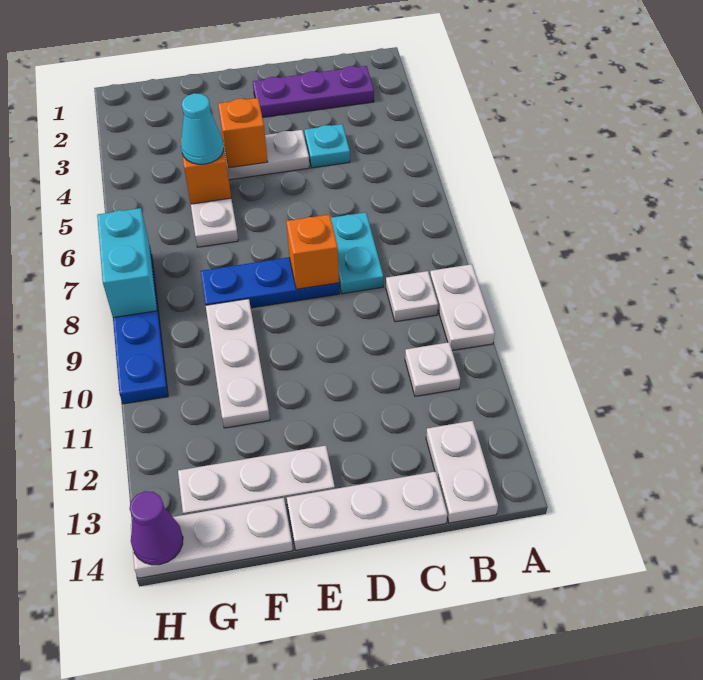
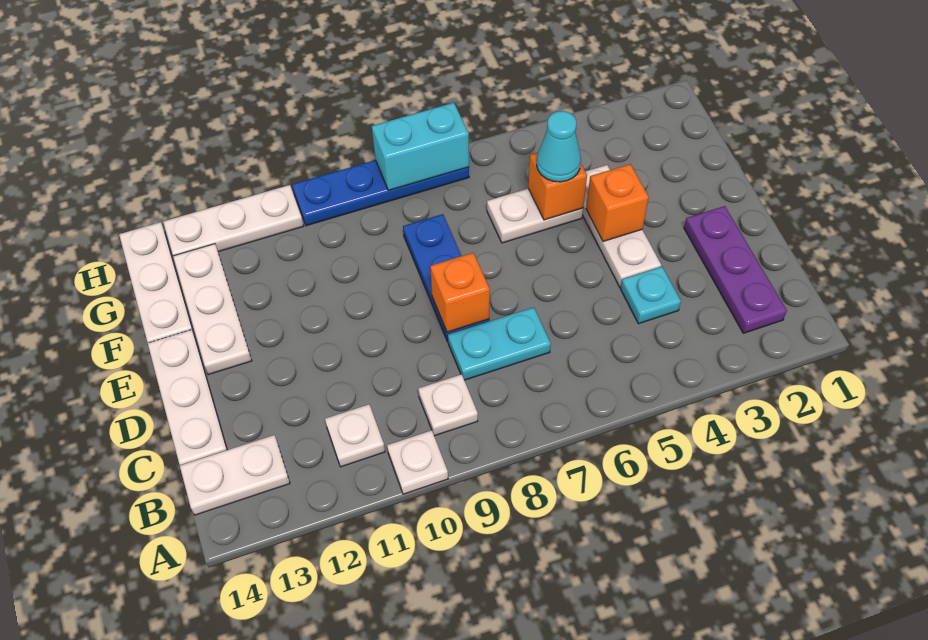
white plate A9:A10 level 1 -> white plate A10 level 1
white plate F9:F11 level 1 -> white plate H11:H13 level 1
purple cone H14 level 2 -> none

